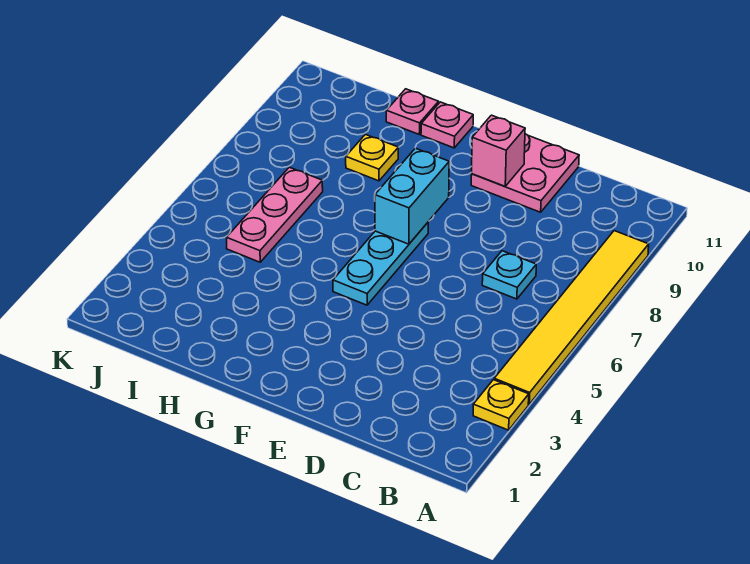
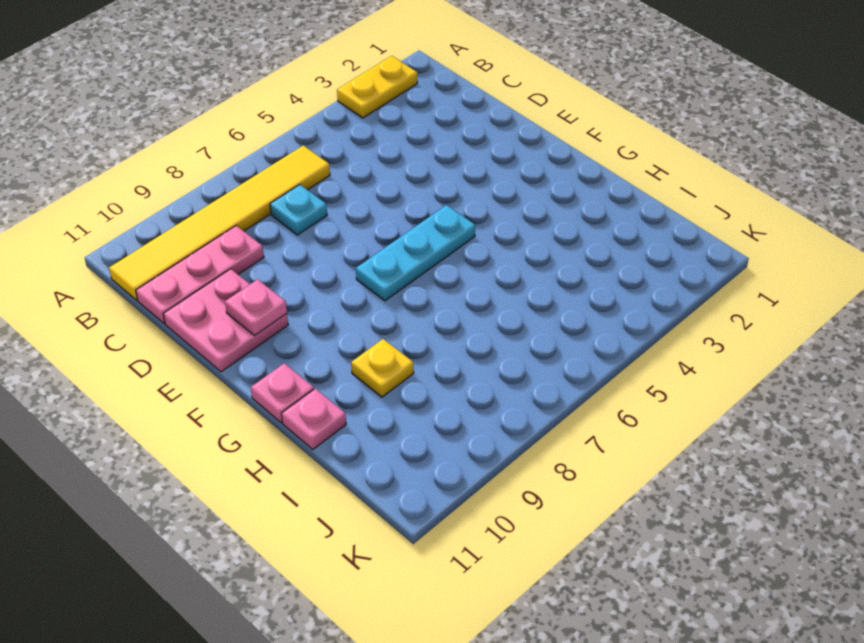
yellow plate A3 level 1 -> yellow plate A2:A3 level 1
yellow tile A4:A9 level 1 -> yellow tile B6:B11 level 1
pink brick E10 level 2 -> pink plate E10 level 2
cyan brick F7:F8 level 2 -> none
pink plate I5:I7 level 1 -> pink plate C9:C11 level 1

